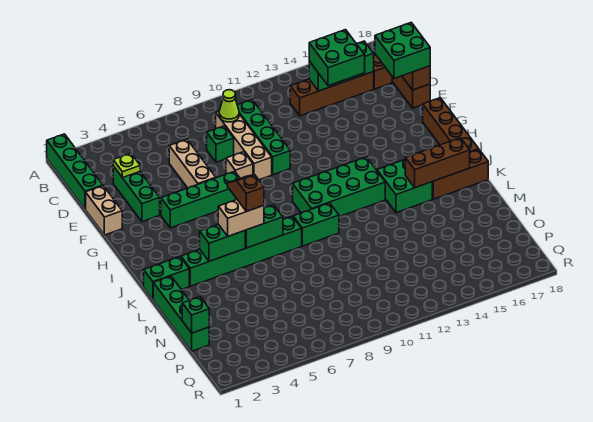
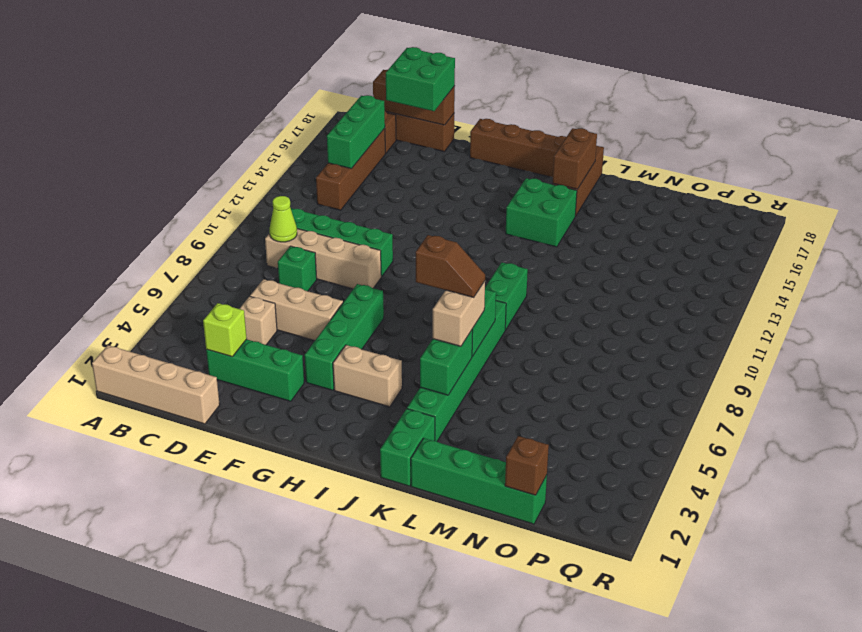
green brick A1:D1 level 1 -> tan brick A1:D1 level 1
green brick C14:D15 level 3 -> none
lime plate D3 level 2 -> lime brick D3 level 2
tan brick E1:F1 level 1 -> tan brick H4:I4 level 1
tan brick F8 level 1 -> tan brick D5 level 1
green brick I10:J13 level 1 -> none
brown slope J6:K6 level 4 top K -> brown slope J6:K6 level 4 top J
brown brick K15:K17 level 2 -> brown brick K16:K17 level 2
green brick O1 level 2 -> brown brick O1 level 2

